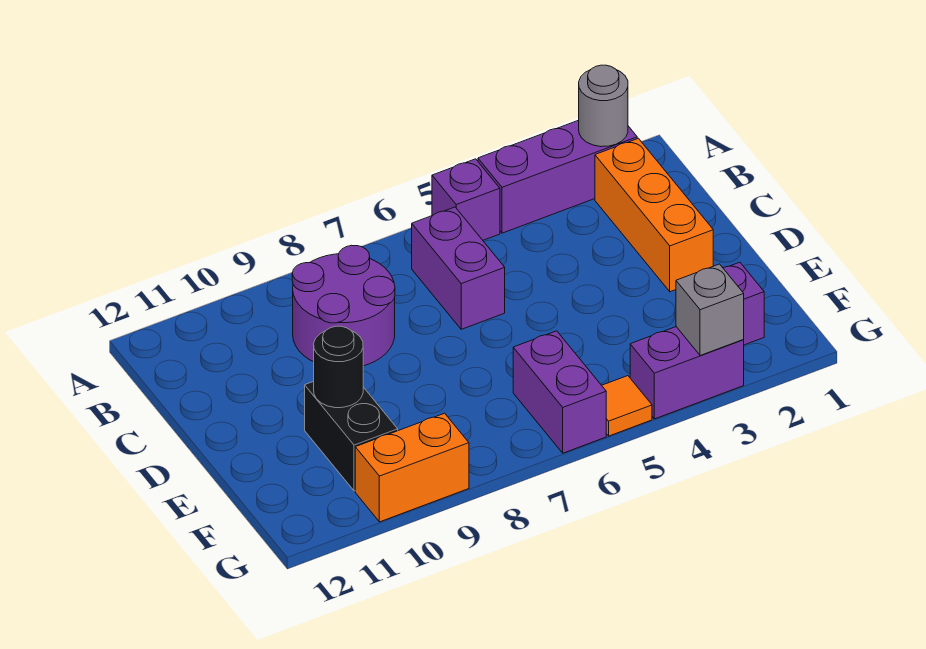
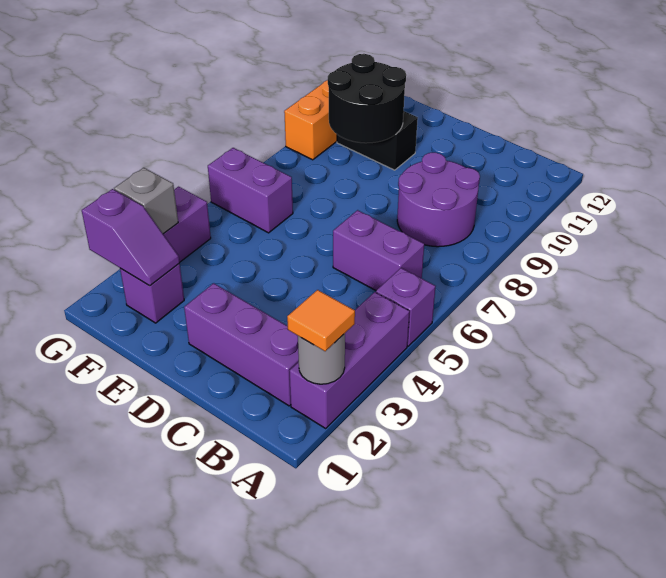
orange brick B2:D2 level 1 -> purple brick B2:D2 level 1
black round brick E10 level 2 -> black round brick E9:F10 level 2
none -> purple slope F2:G2 level 2 top G
orange tile G5 level 1 -> orange tile A2 level 3

